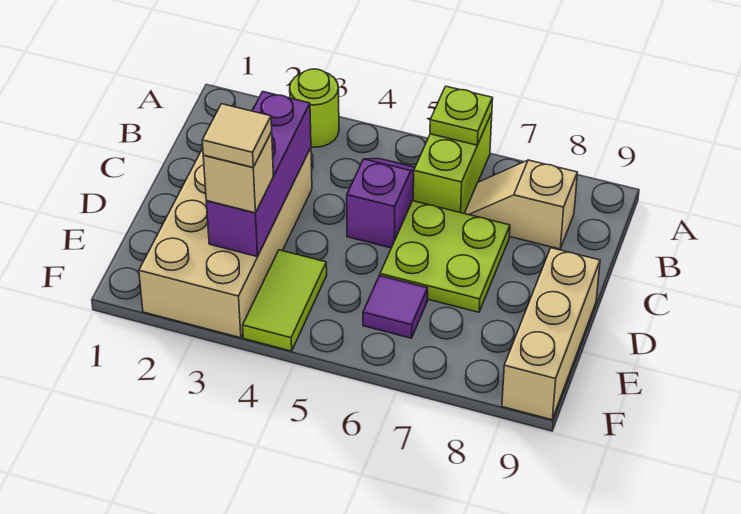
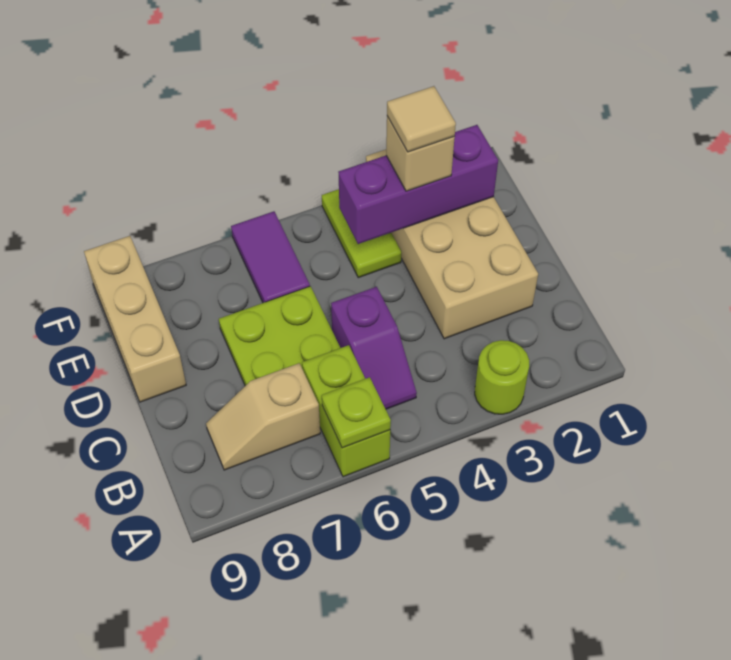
tan slope B7:B8 level 1 top 8 -> tan slope B7:B8 level 1 top 7
purple brick C3:E3 level 2 -> purple brick E2:E4 level 2
purple tile E6 level 1 -> purple tile E6:F6 level 1

